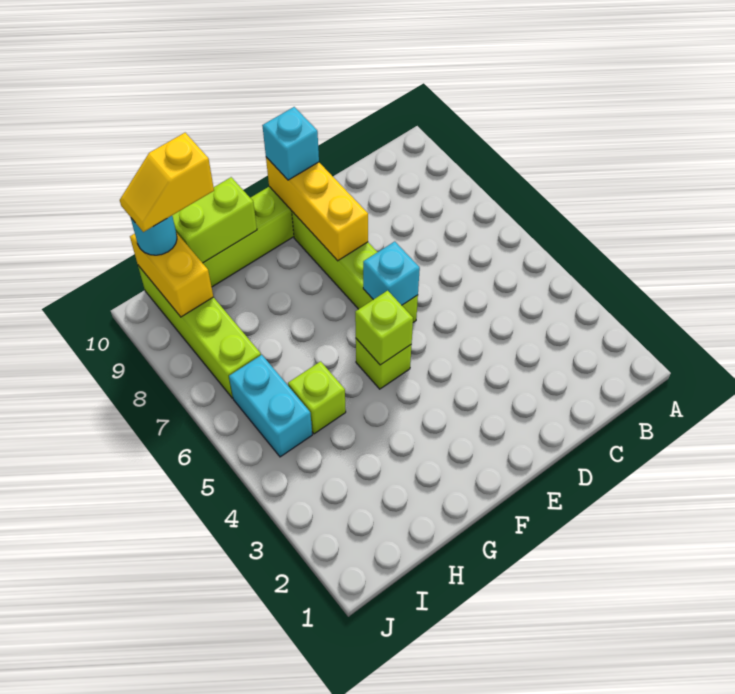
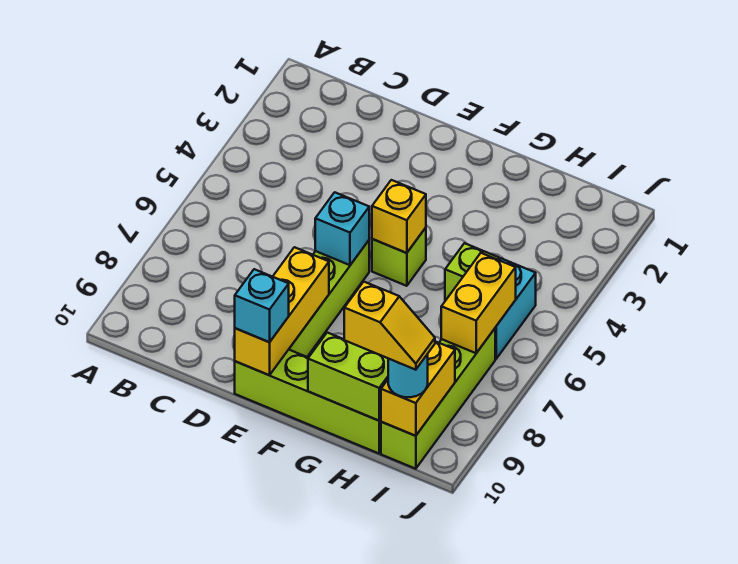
lime brick F5 level 2 -> yellow brick F5 level 2
none -> yellow brick I6:I7 level 2

